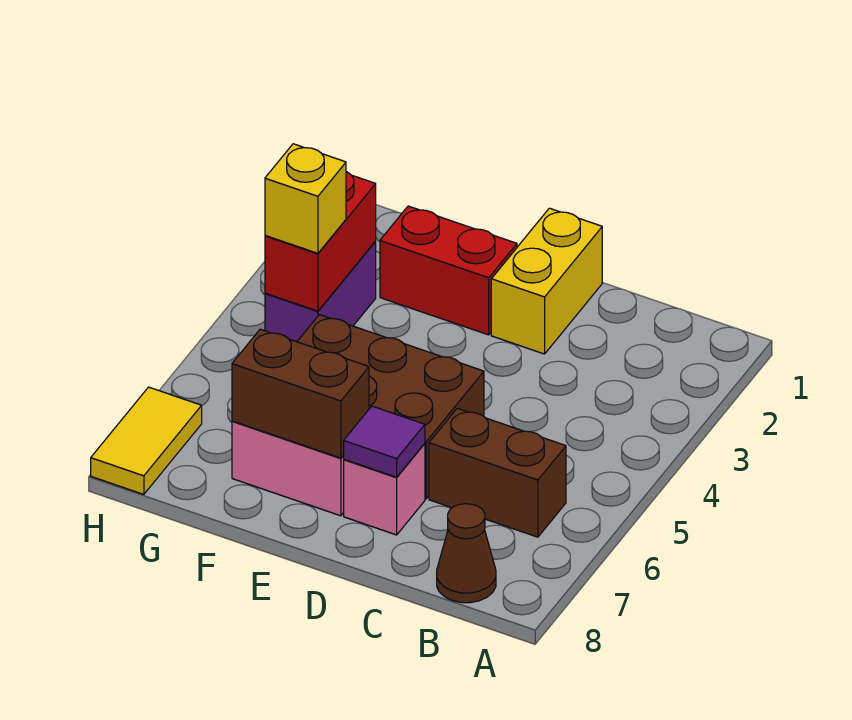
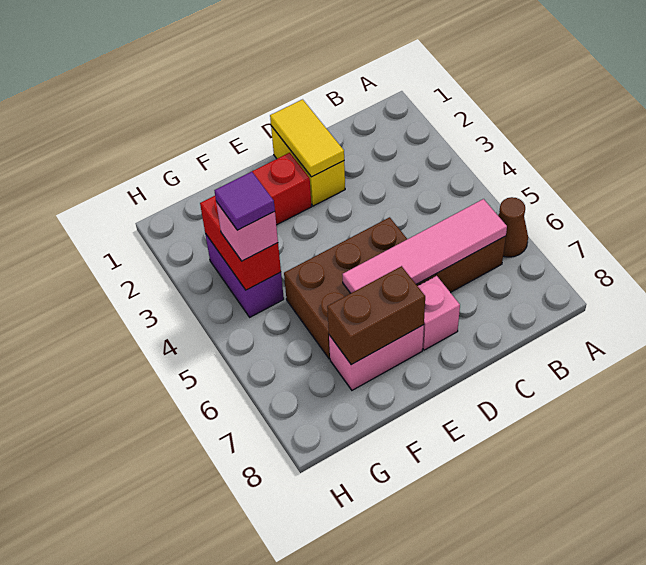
none -> pink tile B6:E6 level 2
brown cone B8 level 1 -> brown cone A6 level 1
purple tile D7 level 2 -> purple tile G4 level 4
yellow brick G4 level 3 -> pink brick G4 level 3
yellow tile H7:H8 level 1 -> yellow tile D1:D2 level 2

